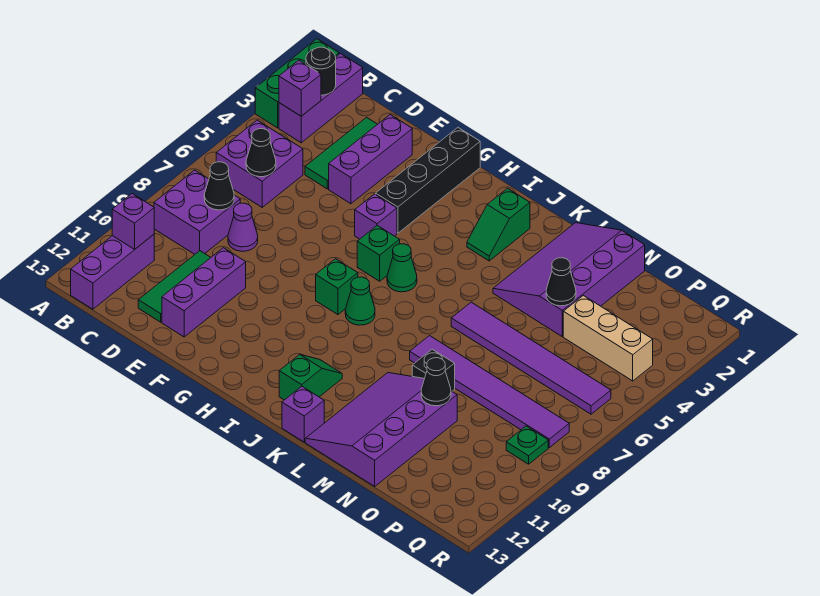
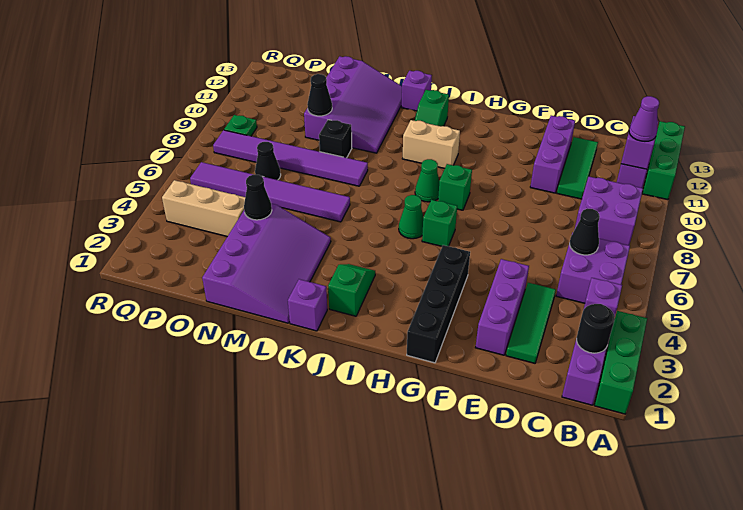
none -> green brick A11:A13 level 1
black cone C8 level 2 -> black cone O7 level 1
purple cone D8 level 1 -> purple cone B11 level 3
purple brick G5 level 1 -> purple brick K1 level 1
none -> tan brick I10:J10 level 1

